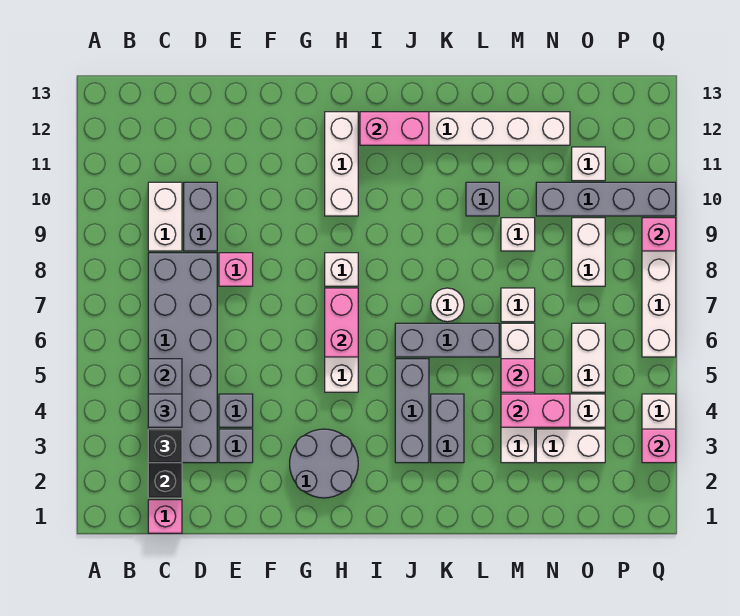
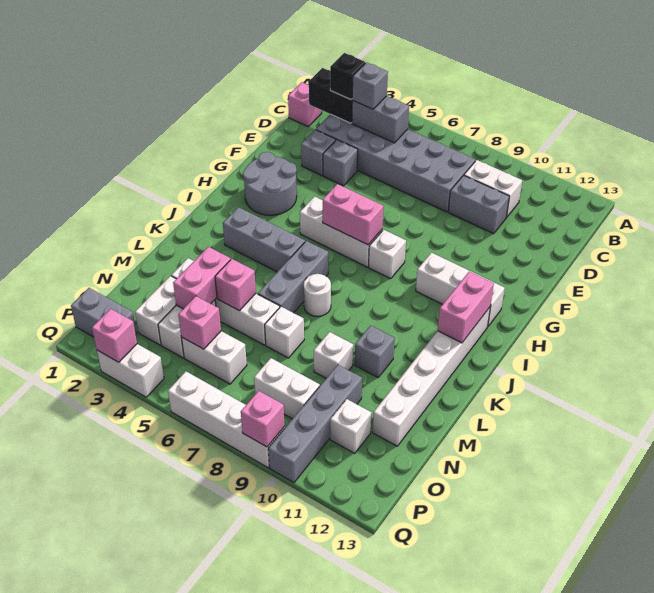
pink brick E8 level 1 -> pink brick O5 level 2
grey brick K3:K4 level 1 -> grey brick P1:P2 level 1

